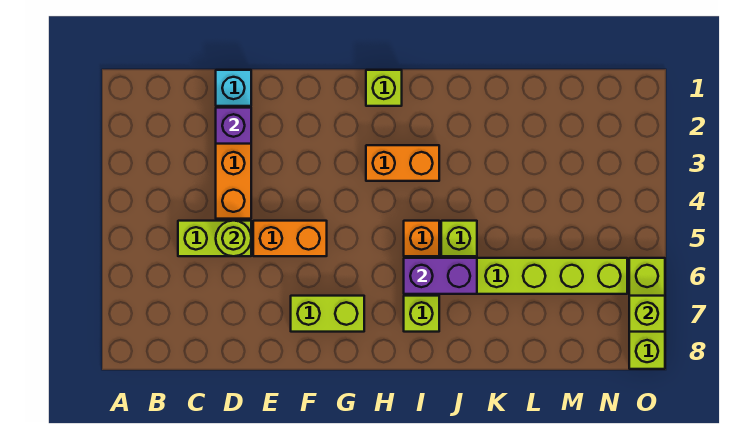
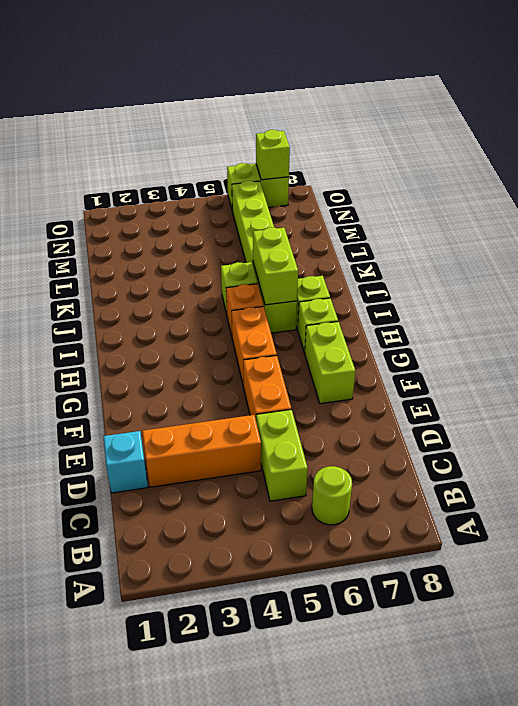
purple brick D2 level 2 -> none
lime round brick D5 level 2 -> lime round brick B6 level 1
lime brick H1 level 1 -> lime brick H7 level 1
orange brick H3:I3 level 1 -> orange brick G5:H5 level 1
purple brick I6:J6 level 2 -> lime brick I6:J6 level 2
lime brick O6:O8 level 1 -> lime brick O6:O7 level 1

